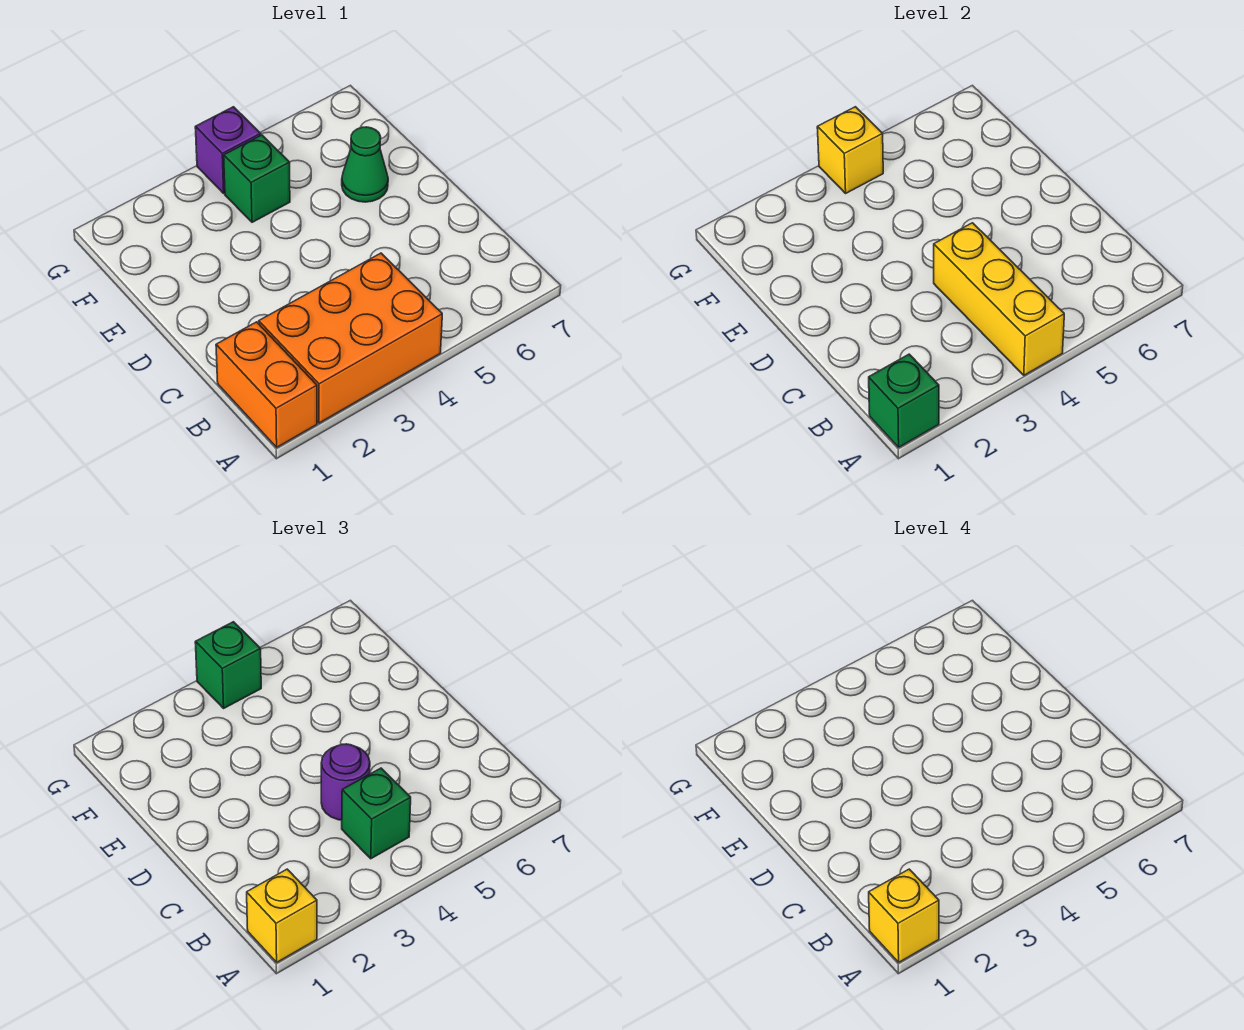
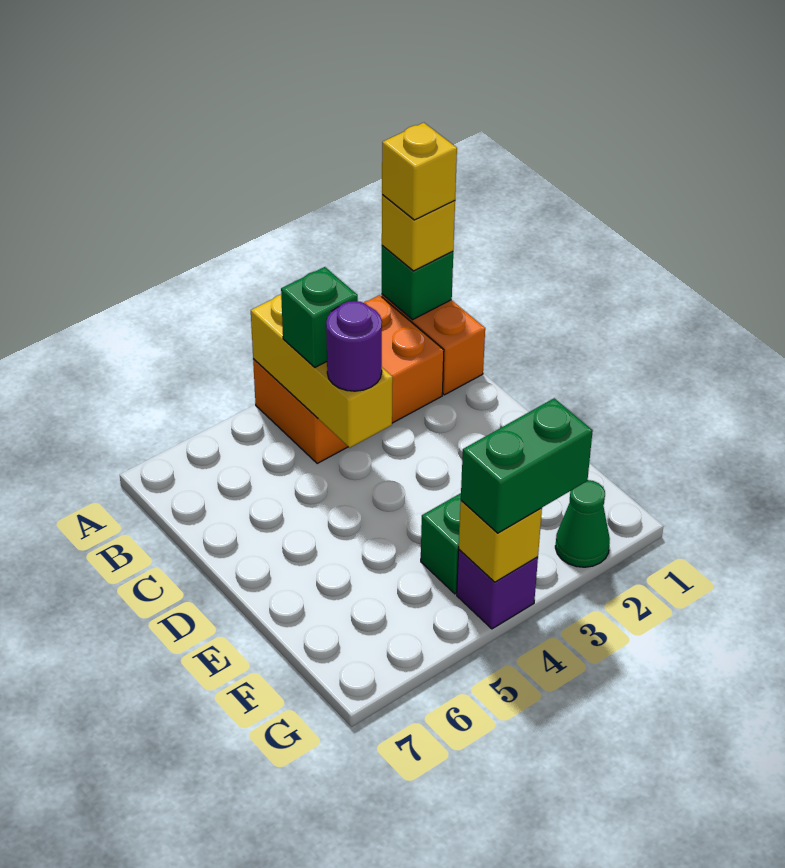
green cone E6 level 1 -> green cone G2 level 1
green brick G4 level 3 -> green brick G3:G4 level 3

